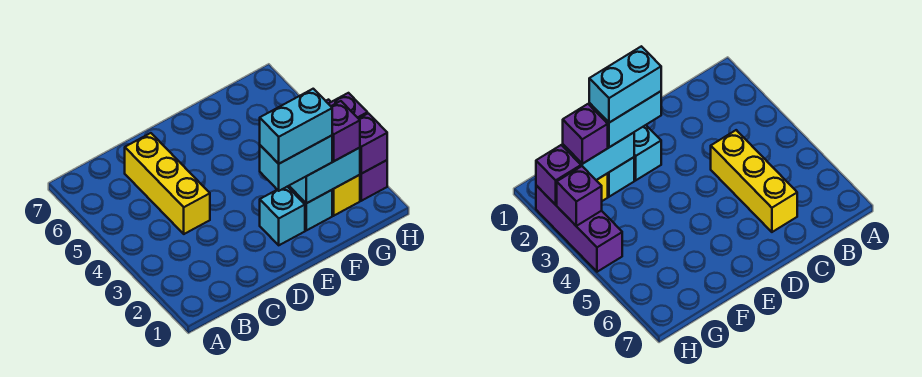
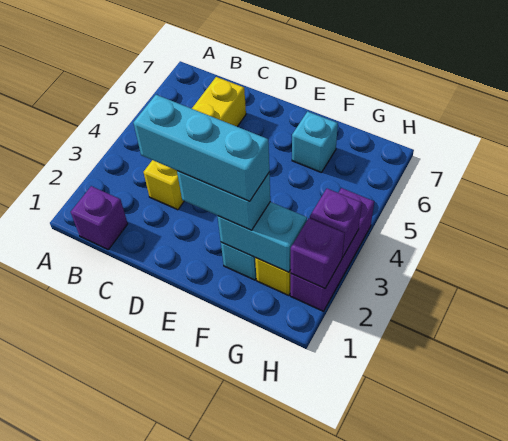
yellow brick C4:C6 level 1 -> yellow brick C3:C6 level 1
cyan brick E2 level 1 -> cyan brick F6 level 1
cyan brick E2:F2 level 4 -> cyan brick D2:F2 level 4
purple brick G2 level 3 -> purple brick B1 level 1

